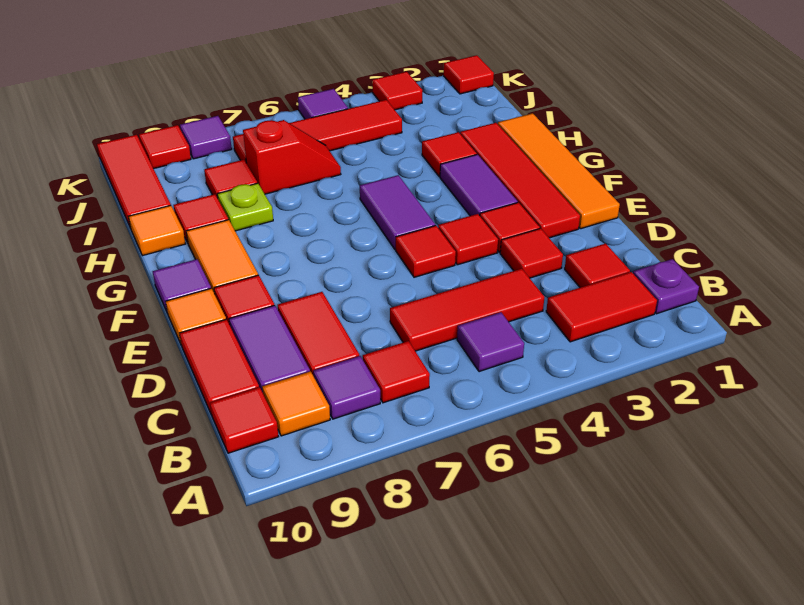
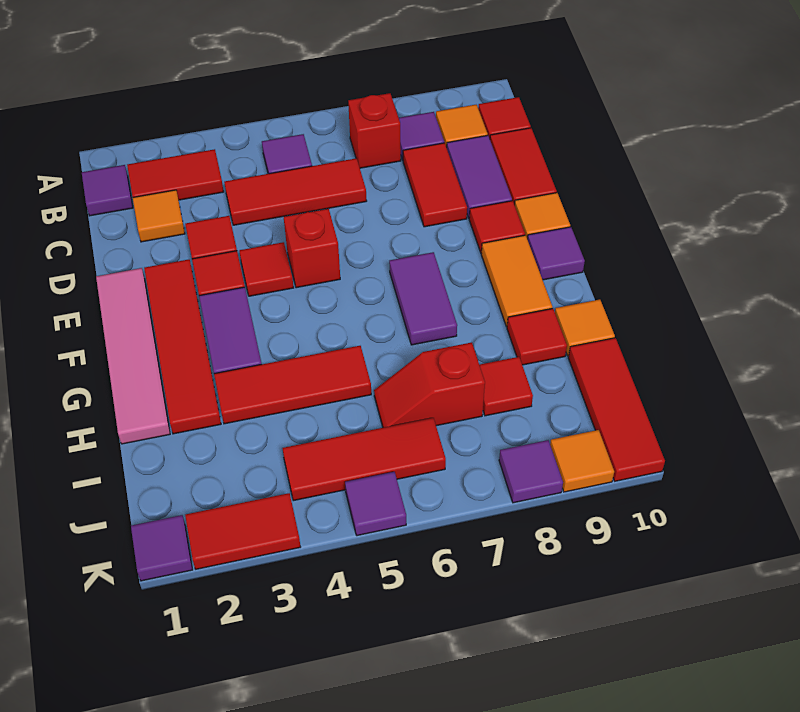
purple plate B1 level 1 -> purple tile B1 level 1
red tile B7 level 1 -> red brick B7 level 1
red tile C2 level 1 -> orange tile C2 level 1
orange tile E1:H1 level 1 -> pink tile E1:H1 level 1
red tile E5 level 1 -> red brick E5 level 1
purple tile F5:G5 level 1 -> purple tile F7:G7 level 1
red tile H3 level 1 -> red tile H3:H5 level 1
lime plate H8 level 1 -> none
red tile J4:J7 level 1 -> red tile J4:J6 level 1
red tile K1 level 1 -> purple tile K1 level 1
red tile K3 level 1 -> red tile K2:K3 level 1
red tile K9 level 1 -> orange tile K9 level 1

